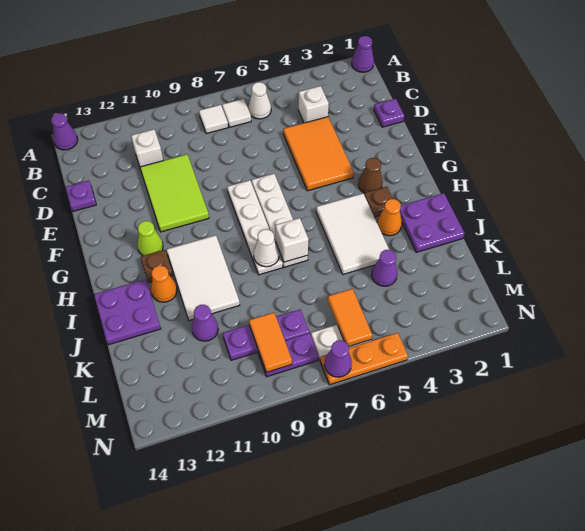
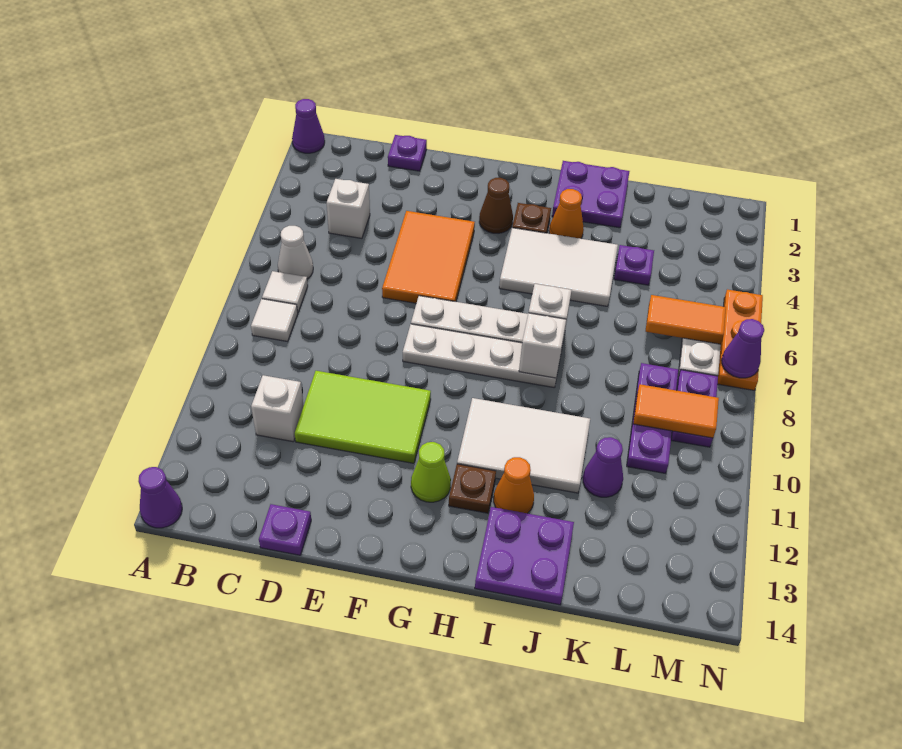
orange tile D4:F5 level 1 -> orange tile E4:F6 level 1
white cone I8 level 2 -> white brick I8 level 2
purple cone K4 level 1 -> purple plate K4 level 1

